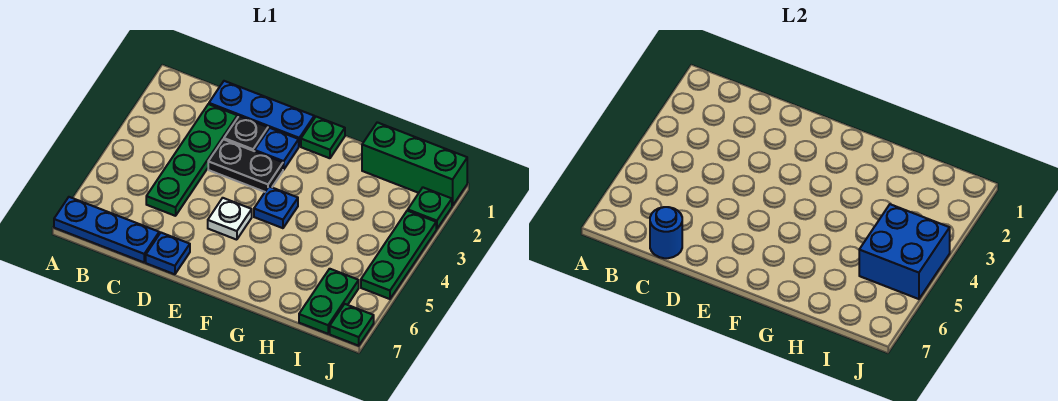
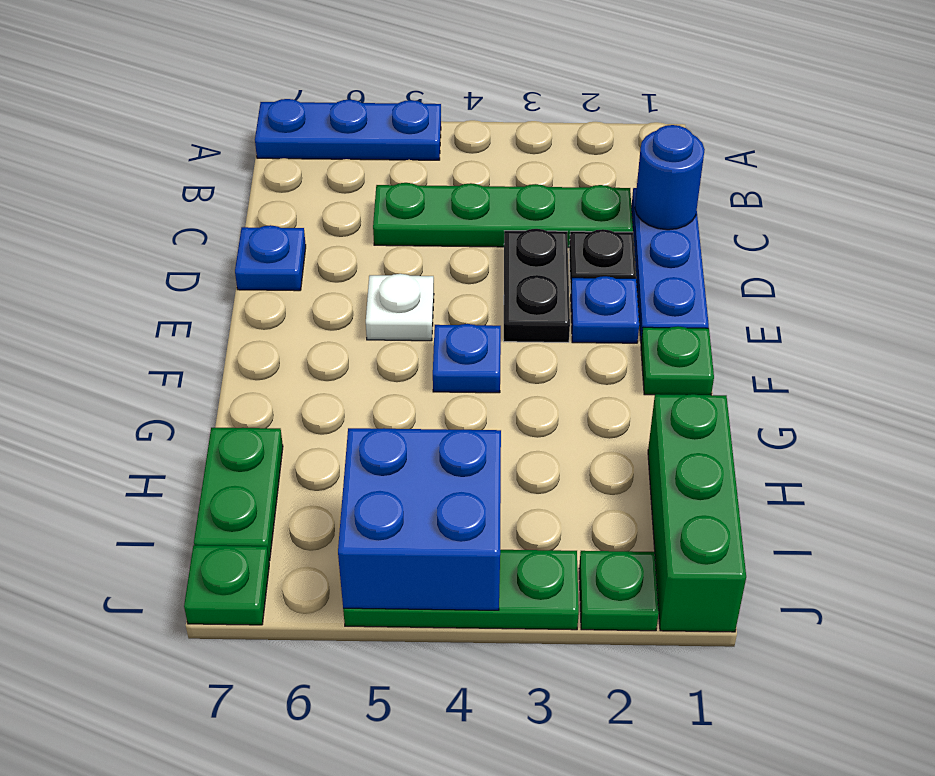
blue plate A7:C7 level 1 -> blue plate A5:A7 level 1
blue round brick C7 level 2 -> blue round brick C1 level 2
green plate I6:I7 level 1 -> green plate H7:I7 level 1

